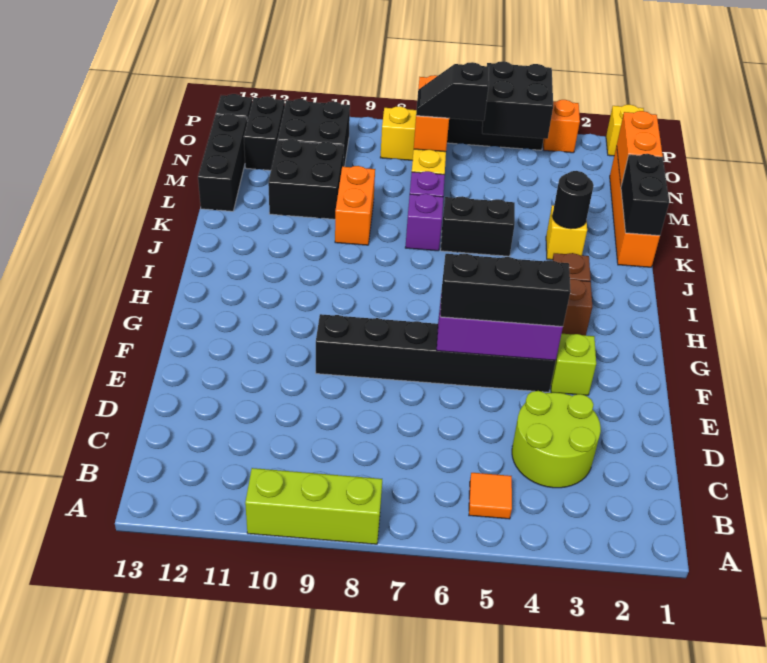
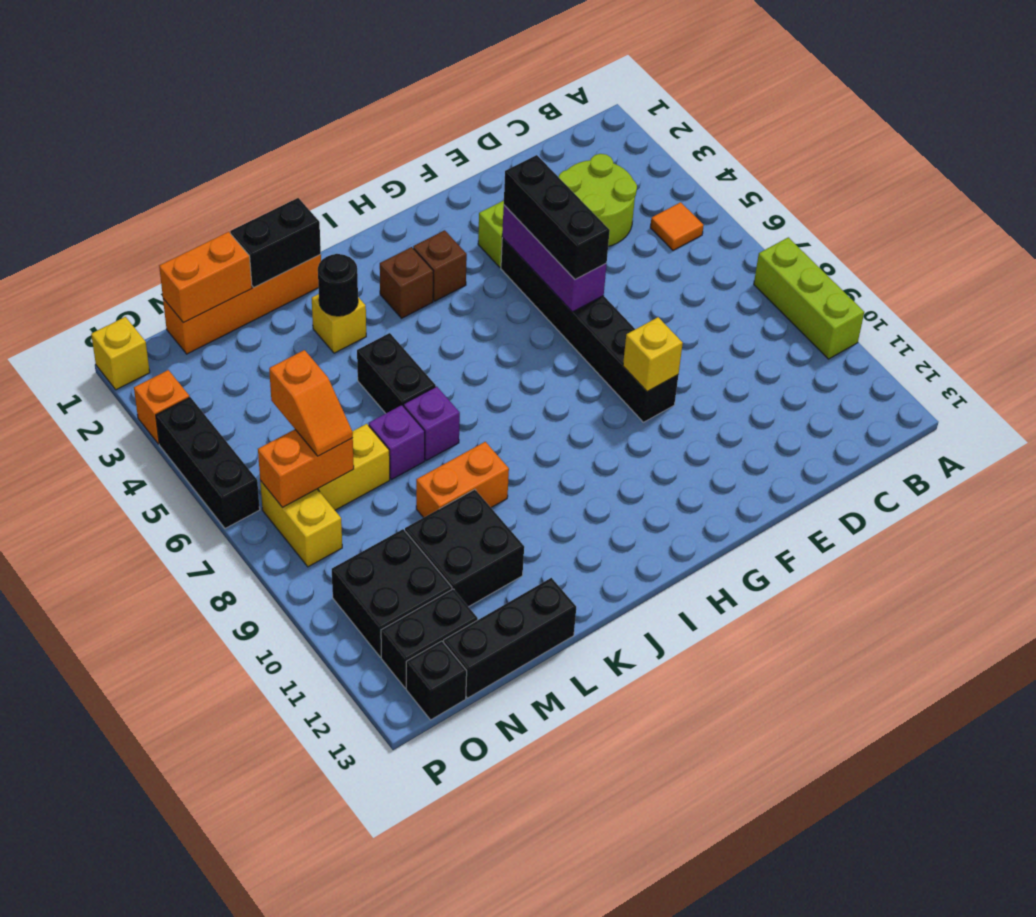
none -> yellow brick F9 level 2
black slope N6:N7 level 3 top 6 -> orange slope N6:N7 level 3 top 6
black brick O4:P5 level 2 -> none

